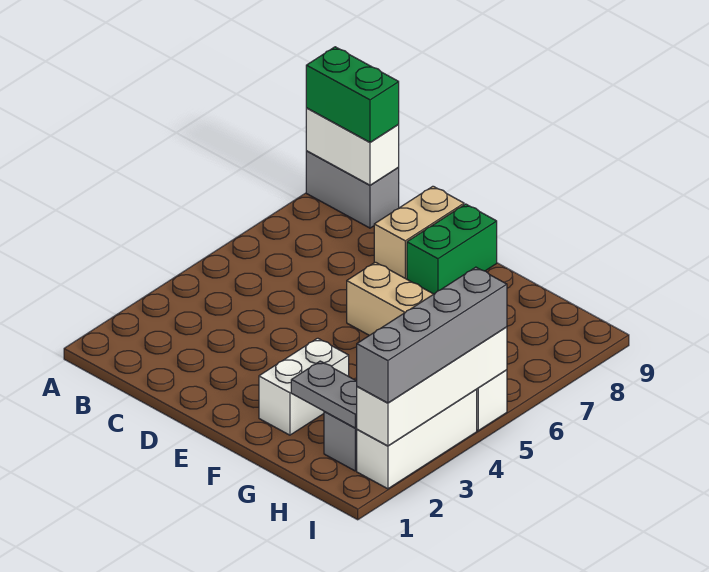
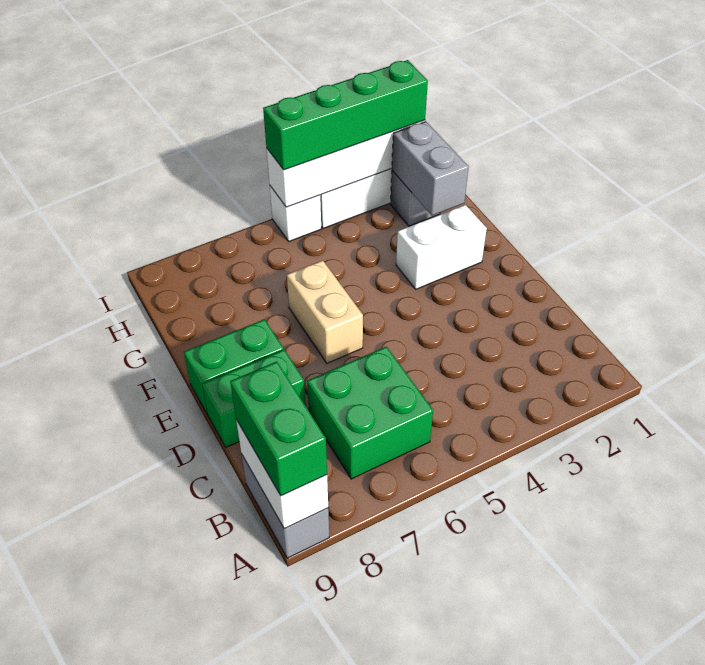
none -> green brick B6:C7 level 1
tan brick D8:D9 level 1 -> green brick D8:D9 level 1
grey plate G2:H2 level 2 -> grey brick G2:H2 level 2
grey brick I2:I5 level 3 -> green brick I2:I5 level 3

